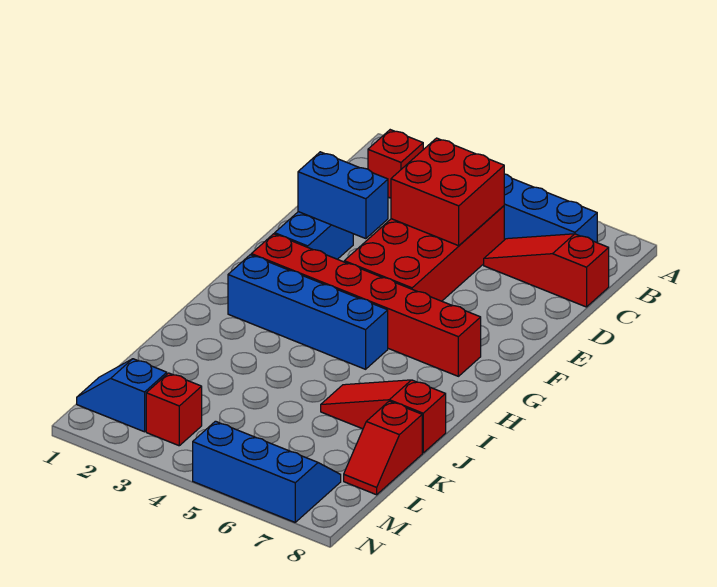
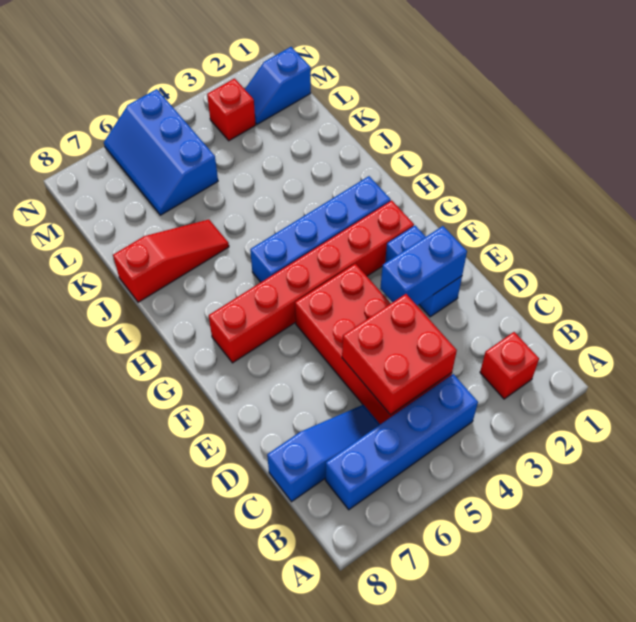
red slope C6:C8 level 1 top 8 -> blue slope C6:C8 level 1 top 8
red slope K8:L8 level 1 top K -> none
blue slope M1:M2 level 1 top 2 -> blue slope M1:M2 level 1 top 1
blue slope M5:N7 level 1 top N -> blue slope L5:N6 level 1 top 5

